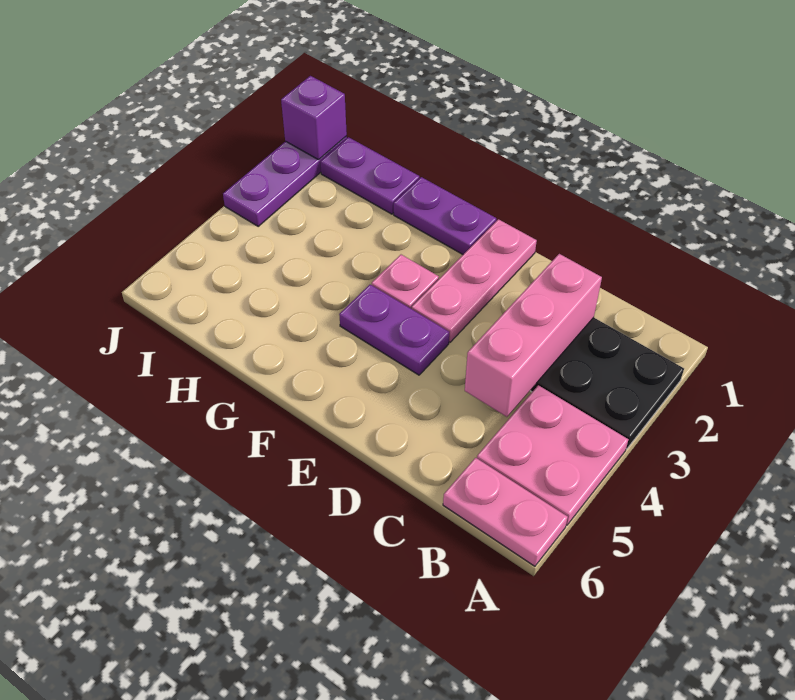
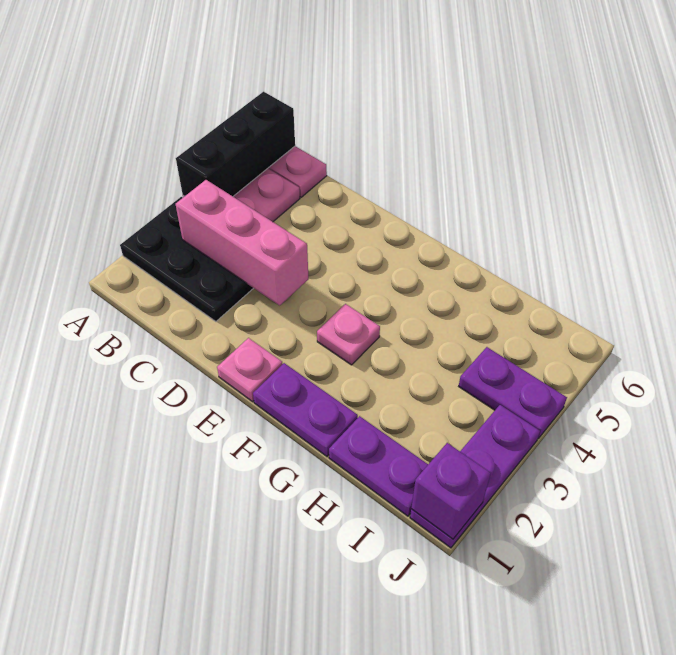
none -> black brick A4:A6 level 2
pink brick C2:C4 level 2 -> pink brick B3:D3 level 2
pink plate E1:E3 level 1 -> pink plate E1 level 1
purple plate E4:F4 level 1 -> purple plate I4:J4 level 1

